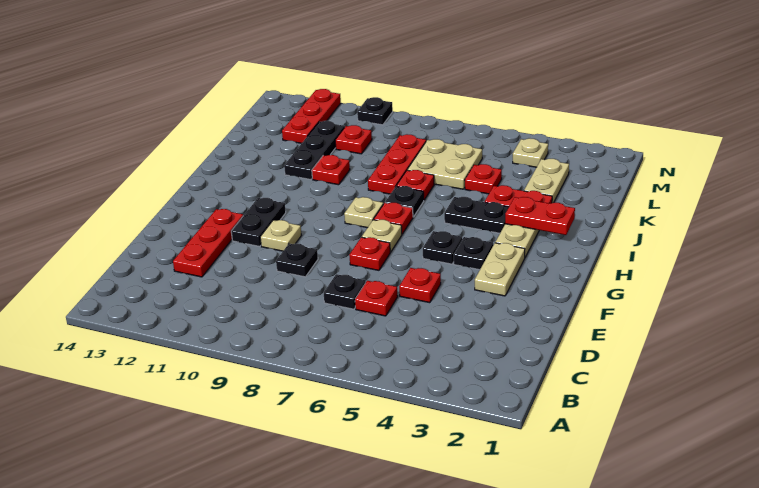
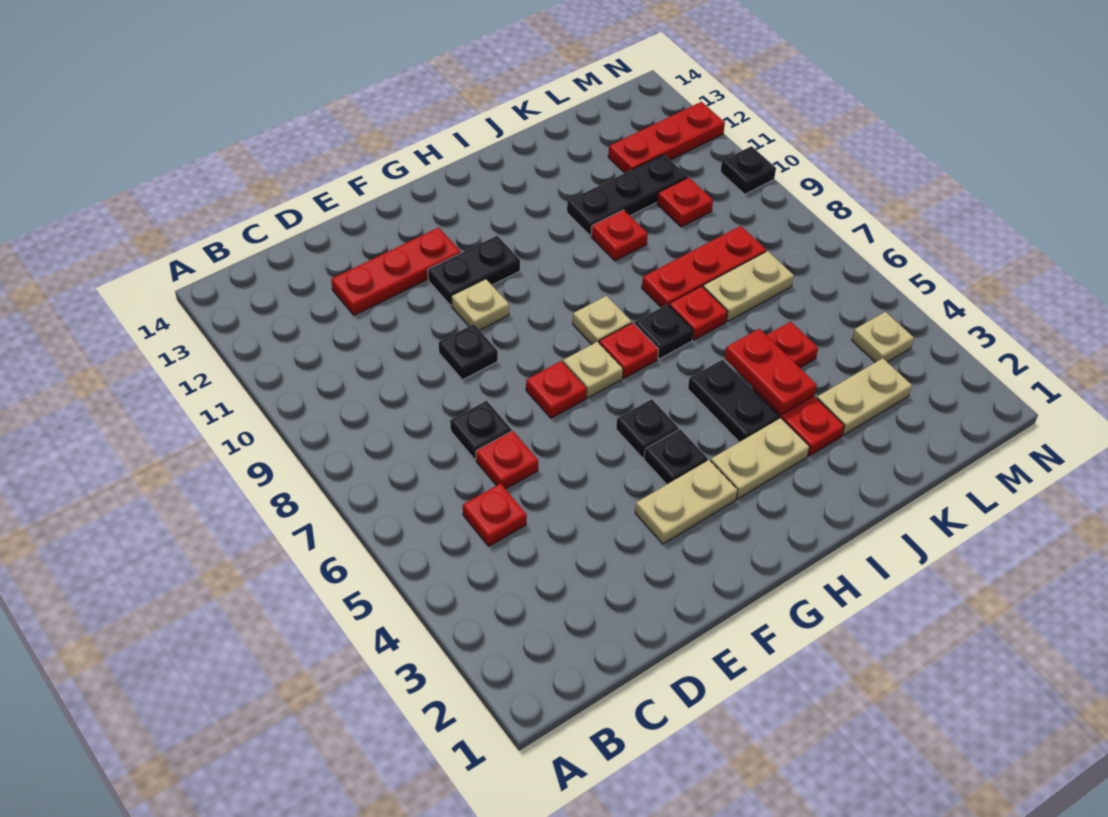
red plate E5 level 1 -> red plate C5 level 1
red plate I2:I3 level 2 -> red plate J4:J5 level 2
tan plate K6:L7 level 1 -> tan plate K7:L7 level 1

